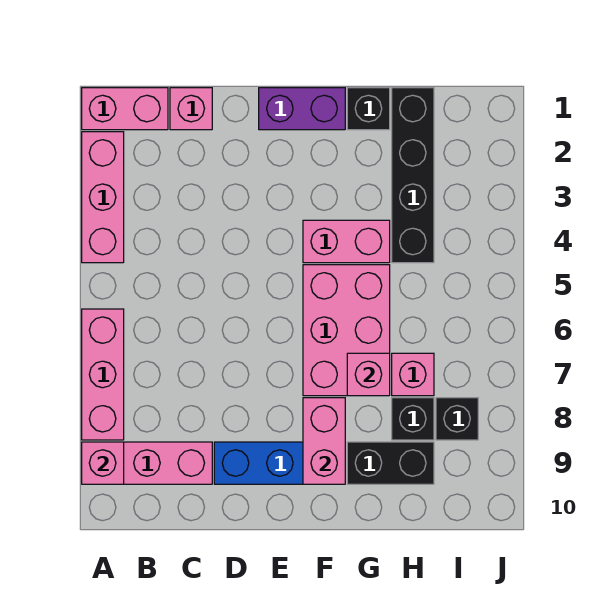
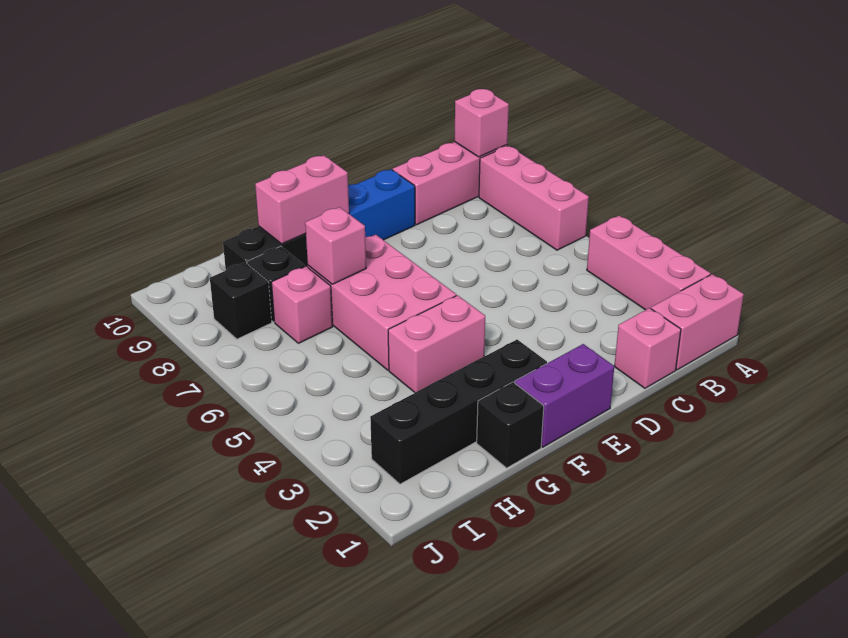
pink brick F8:F9 level 2 -> pink brick F9:G9 level 2
black brick H1:H4 level 1 -> black brick F2:I2 level 1

